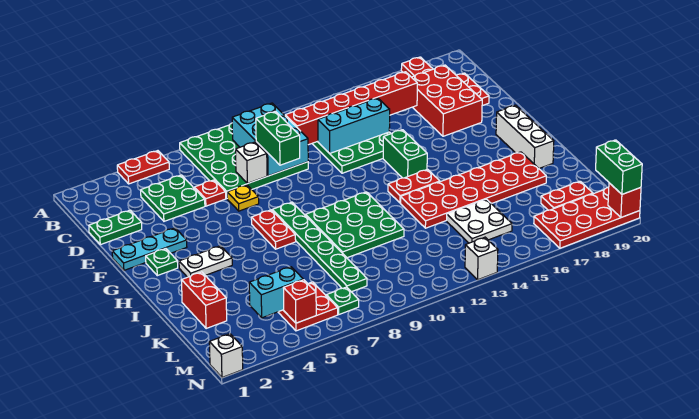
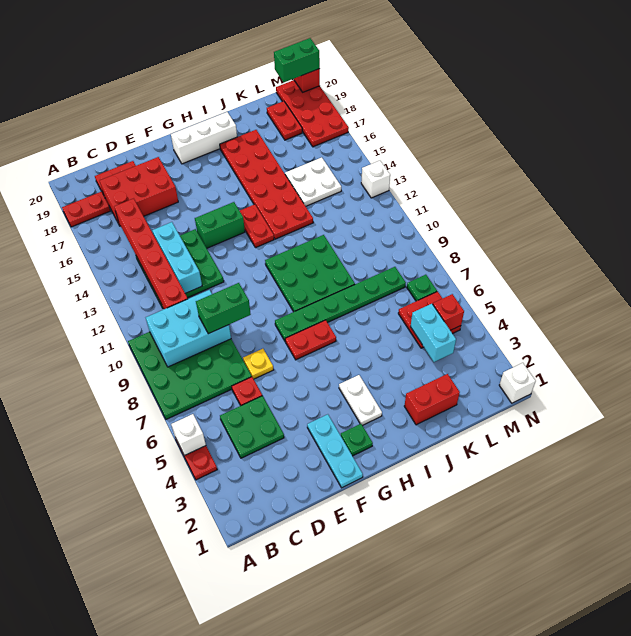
green plate D1:D2 level 1 -> none
white brick D8 level 2 -> white brick A5 level 2

